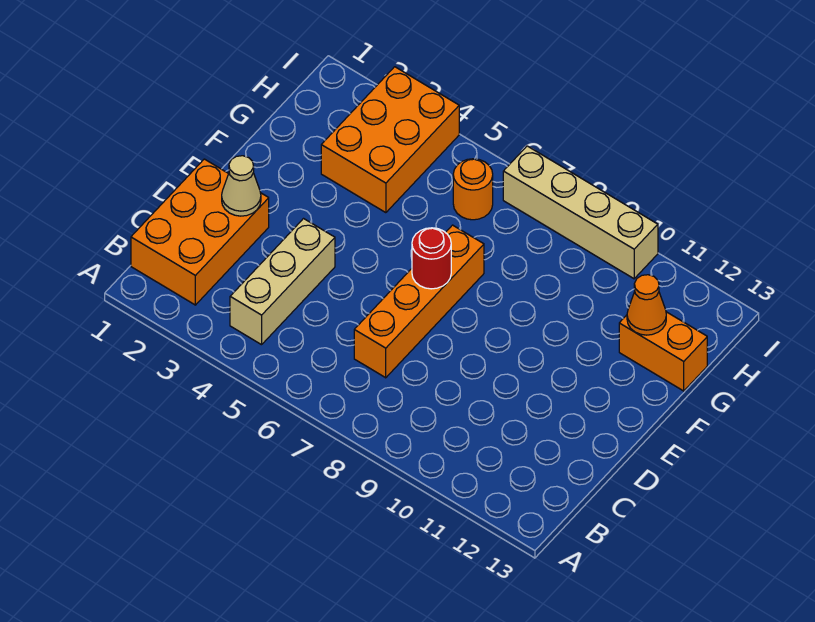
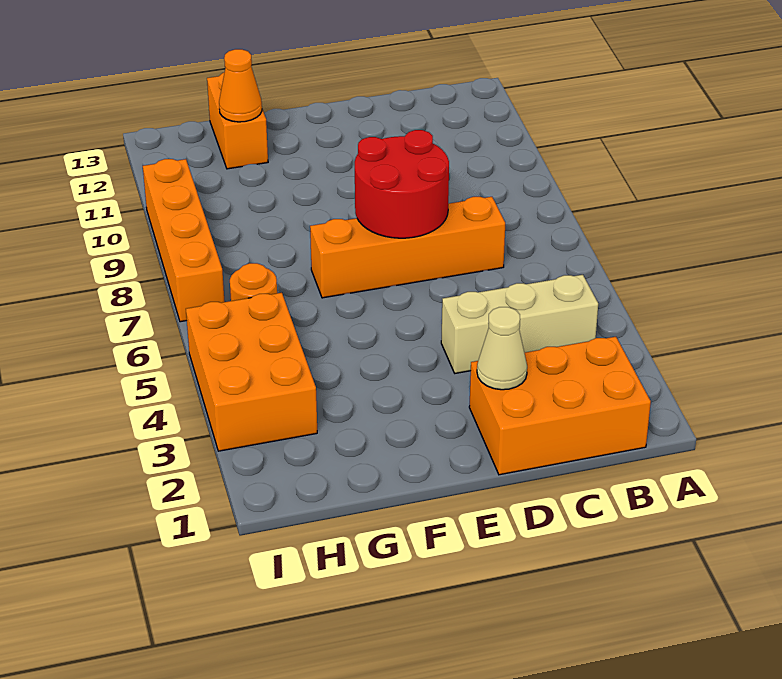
red round brick E7 level 2 -> red round brick D7:E8 level 2
orange brick G3:I4 level 1 -> orange brick H3:I5 level 1
tan brick I7:I10 level 1 -> orange brick I7:I10 level 1

